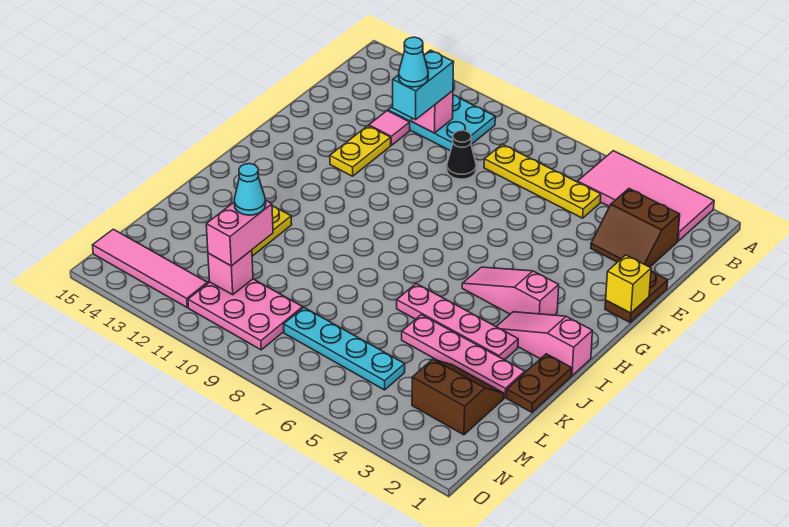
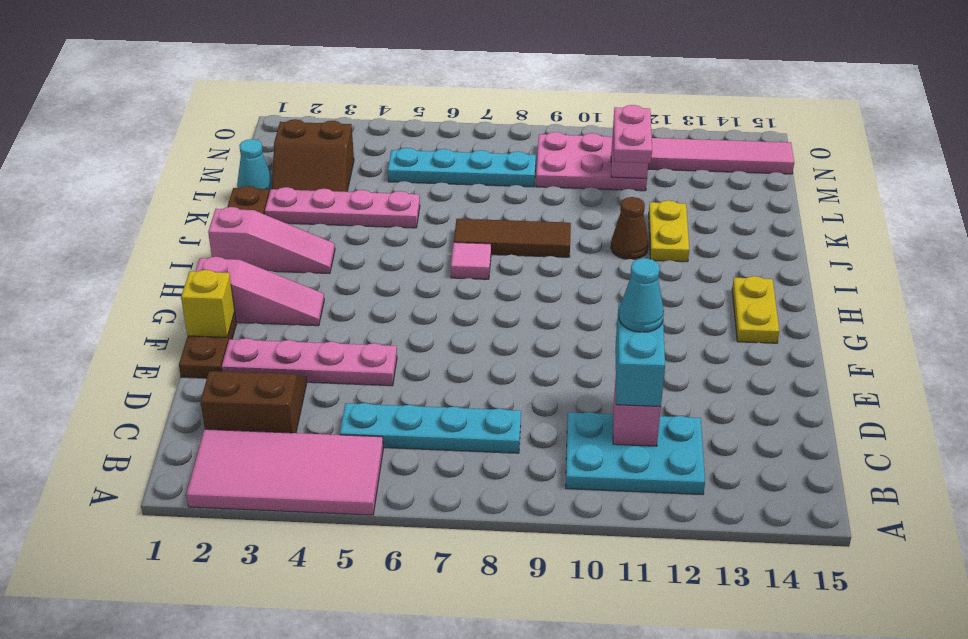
yellow plate C5:C8 level 1 -> cyan plate C5:C8 level 1
black cone D9 level 1 -> none
pink tile D12 level 1 -> pink tile I7 level 1
yellow plate E12:F12 level 1 -> yellow plate G14:H14 level 1
pink slope H3:H5 level 1 top 3 -> pink slope G1:G3 level 1 top 1
pink plate J3:J6 level 1 -> pink plate E2:E5 level 1
none -> brown tile J7:J9 level 1
none -> brown cone J11 level 1
pink brick L11:M11 level 3 -> pink plate L11:M11 level 3
cyan cone L11 level 4 -> cyan cone L1 level 1

